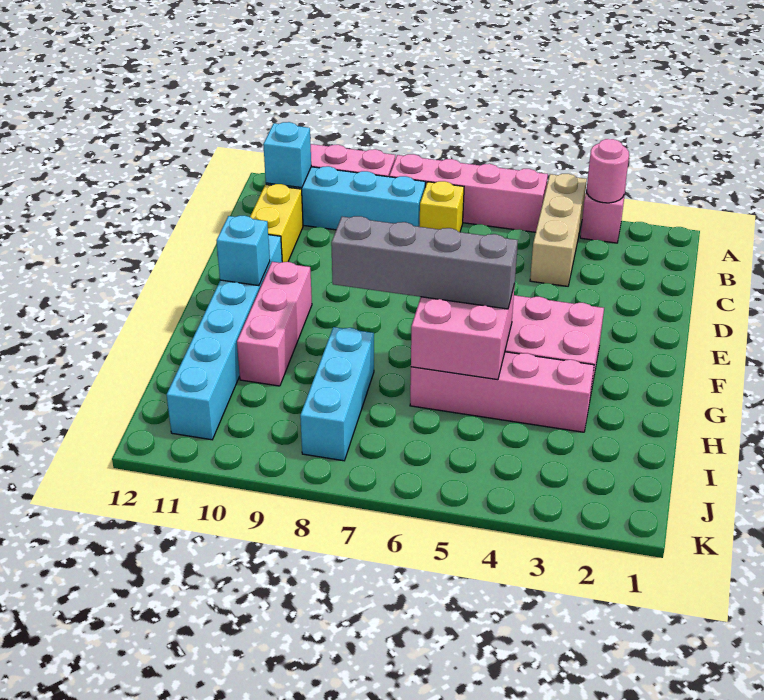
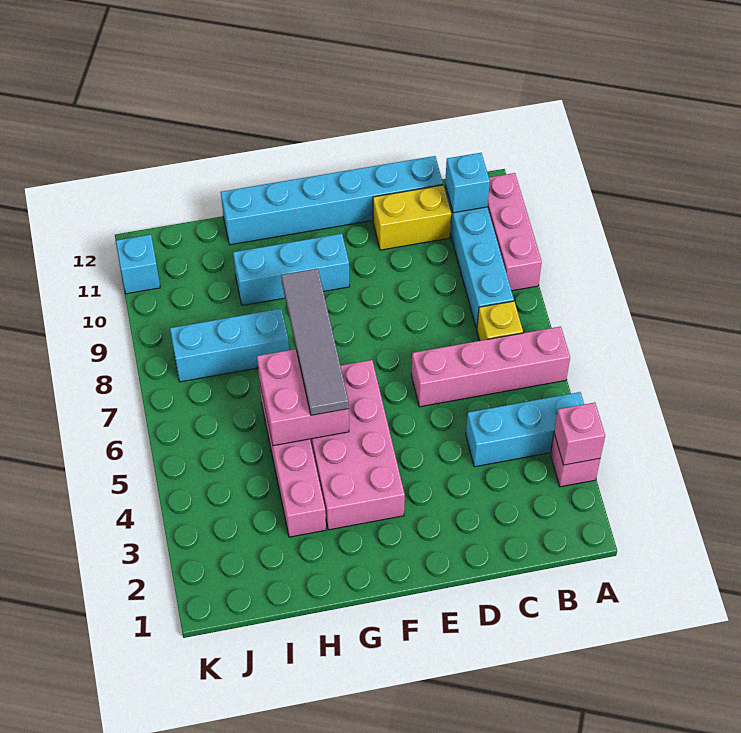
pink round brick A3 level 2 -> pink brick A3 level 2
tan brick A4:C4 level 1 -> cyan brick A4:C4 level 1
pink brick A5:A8 level 1 -> pink brick A6:D6 level 1
cyan brick E11:J11 level 1 -> cyan brick C12:H12 level 1
pink brick F10:H10 level 1 -> cyan brick F10:H10 level 1
cyan brick F11 level 2 -> cyan brick K11 level 1
grey brick G5:G8 level 3 -> grey tile G5:G8 level 3

